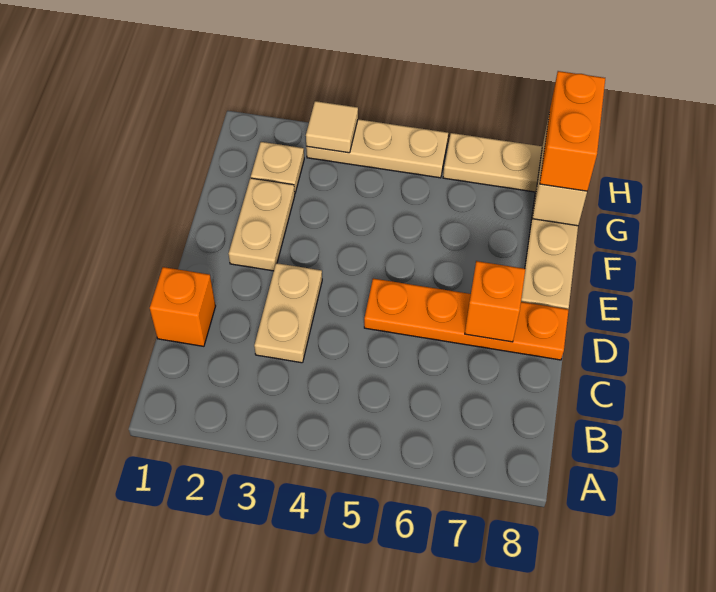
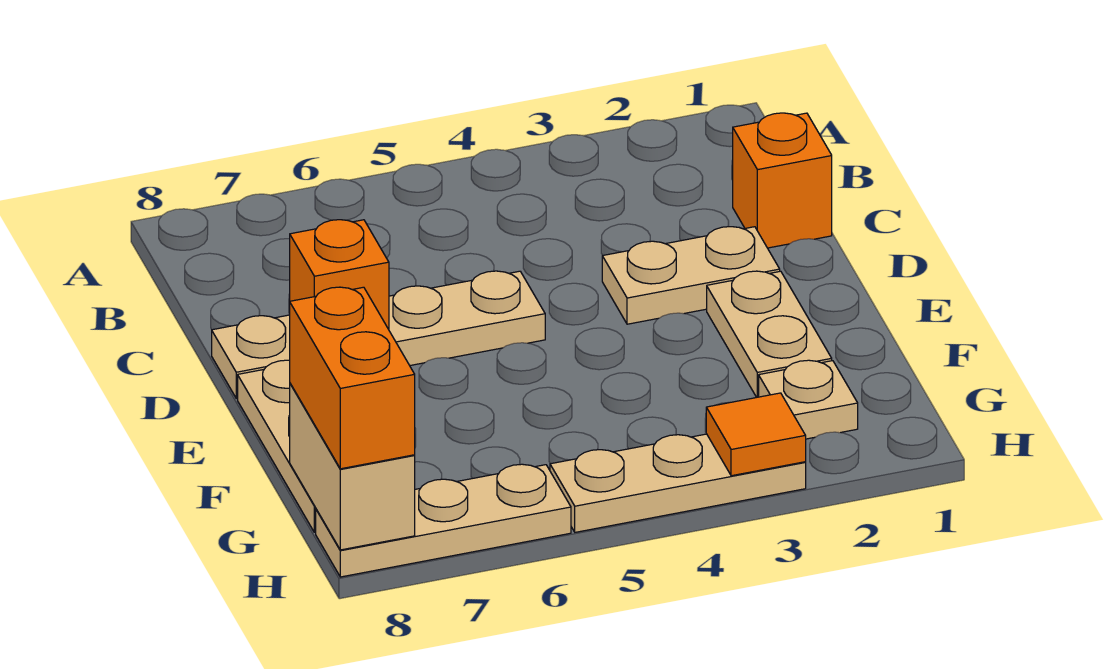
tan plate C3:D3 level 1 -> tan plate D2:D3 level 1
orange plate D5:D8 level 1 -> tan plate D5:D8 level 1
tan tile H3 level 2 -> orange tile H3 level 2

